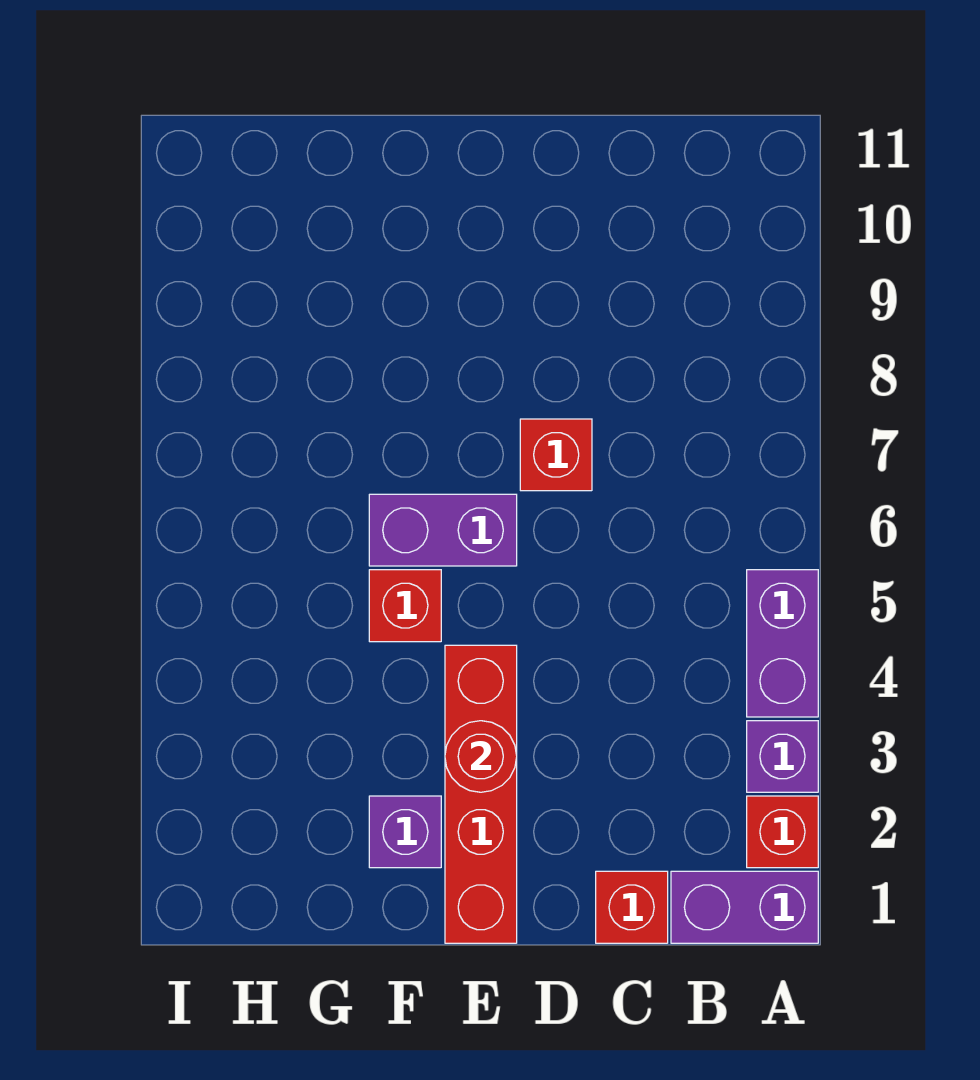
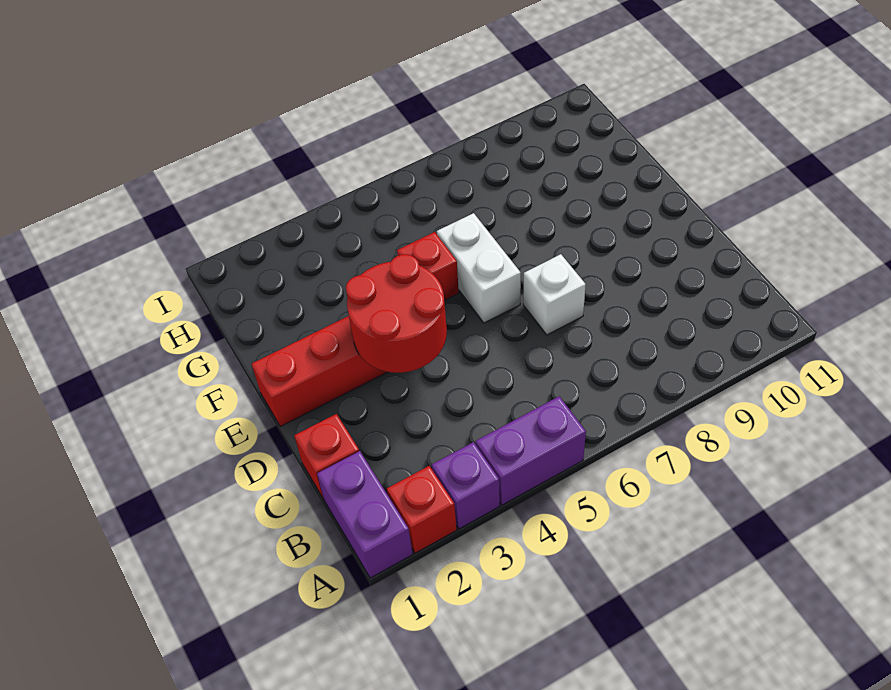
red brick D7 level 1 -> white brick D7 level 1
red round brick E3 level 2 -> red round brick D3:E4 level 2
purple brick E6:F6 level 1 -> white brick E6:F6 level 1
purple brick F2 level 1 -> none

